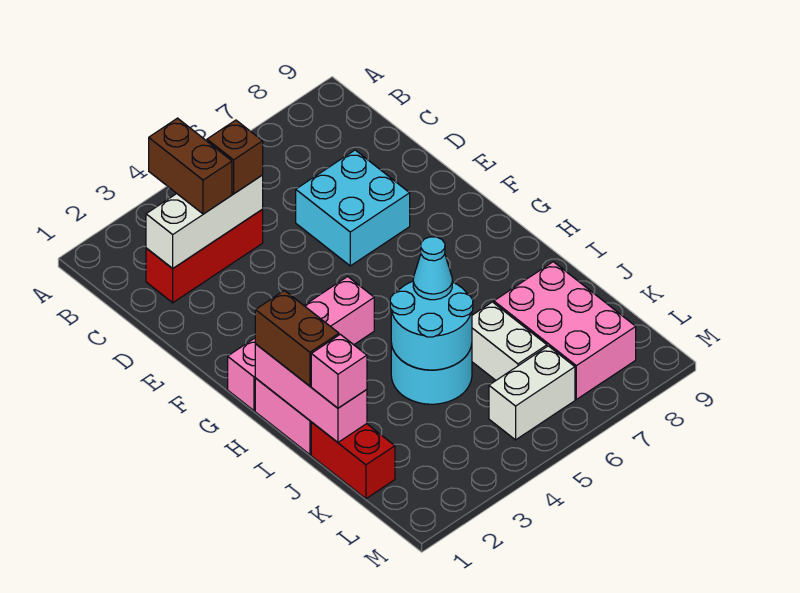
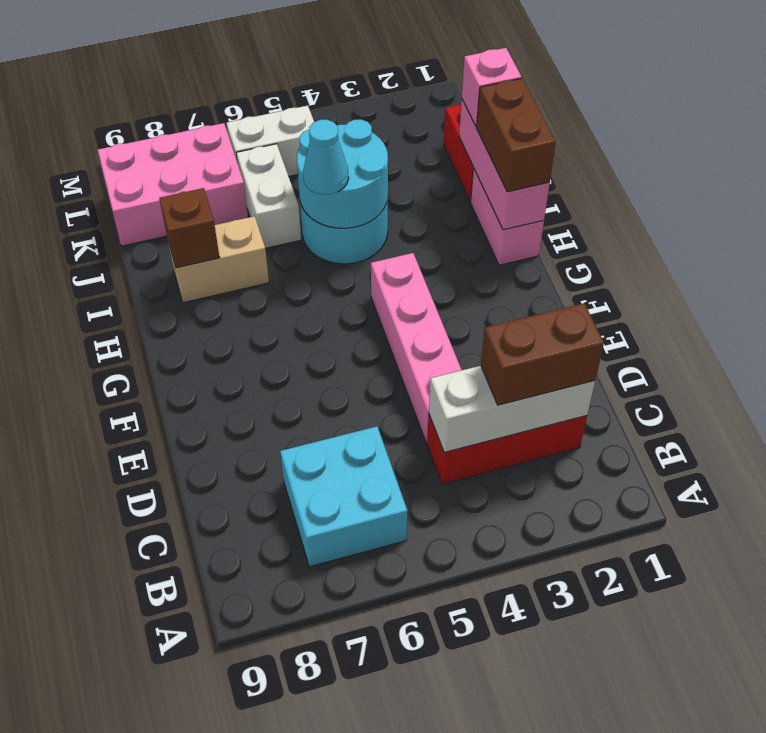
brown brick B3:C3 level 3 -> brown brick C2:C3 level 3
brown brick C4 level 3 -> brown brick I8 level 2
cyan brick D6:E7 level 1 -> cyan brick B6:C7 level 1
pink brick G1:G4 level 1 -> pink brick D4:G4 level 1
none -> tan brick I7:I8 level 1
pink brick J7:L8 level 1 -> pink brick K7:L9 level 1

